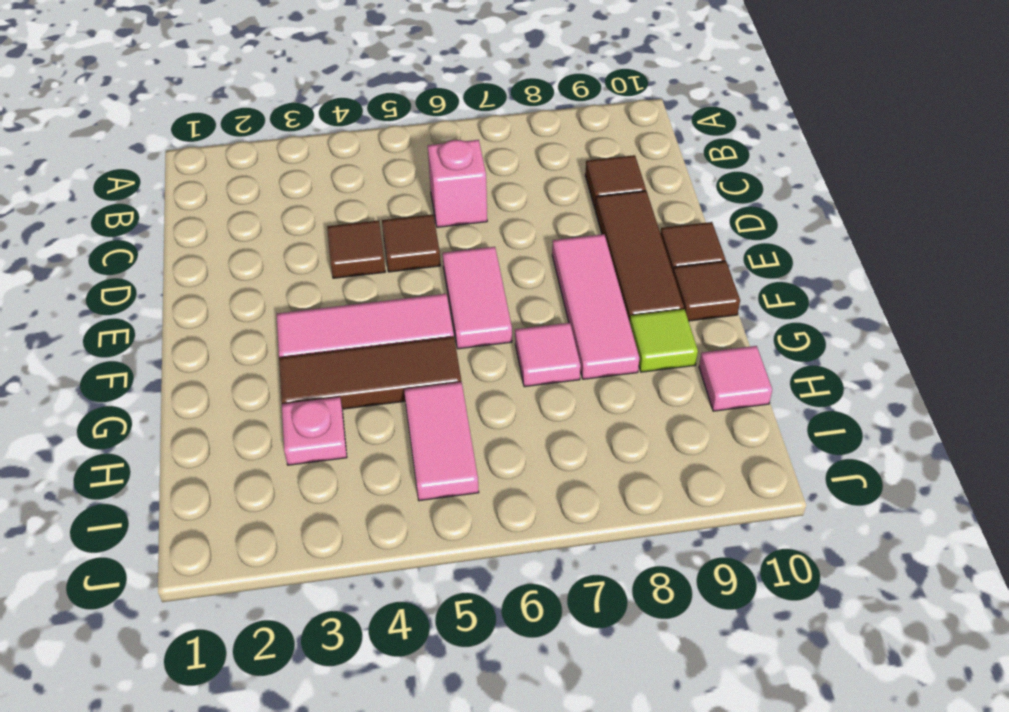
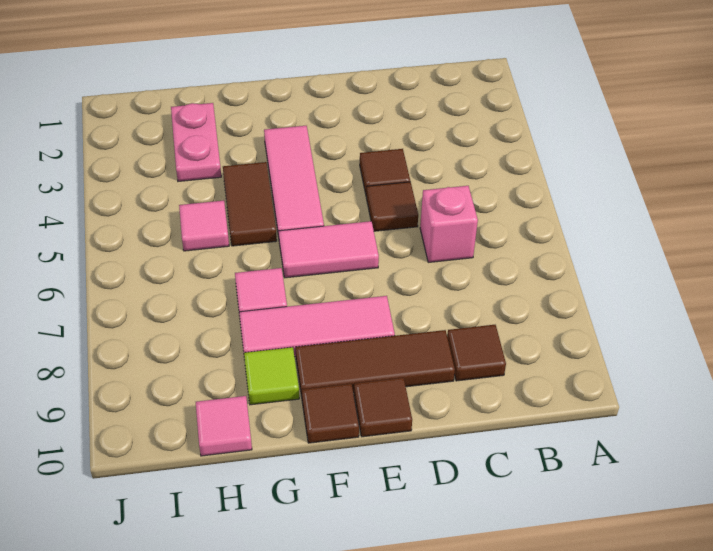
brown tile G3:G5 level 1 -> brown tile G4:G5 level 1
pink plate H3 level 1 -> pink plate H2:H3 level 1
pink tile H5:I5 level 1 -> pink tile H5 level 1

